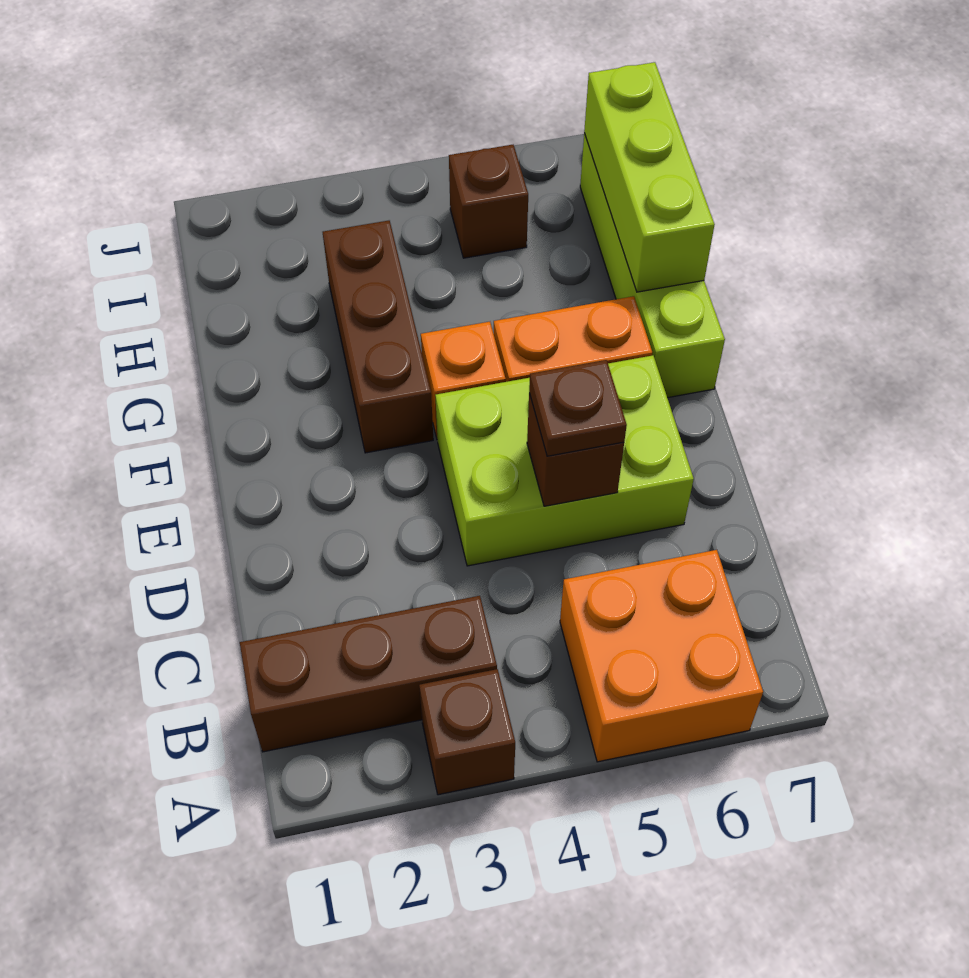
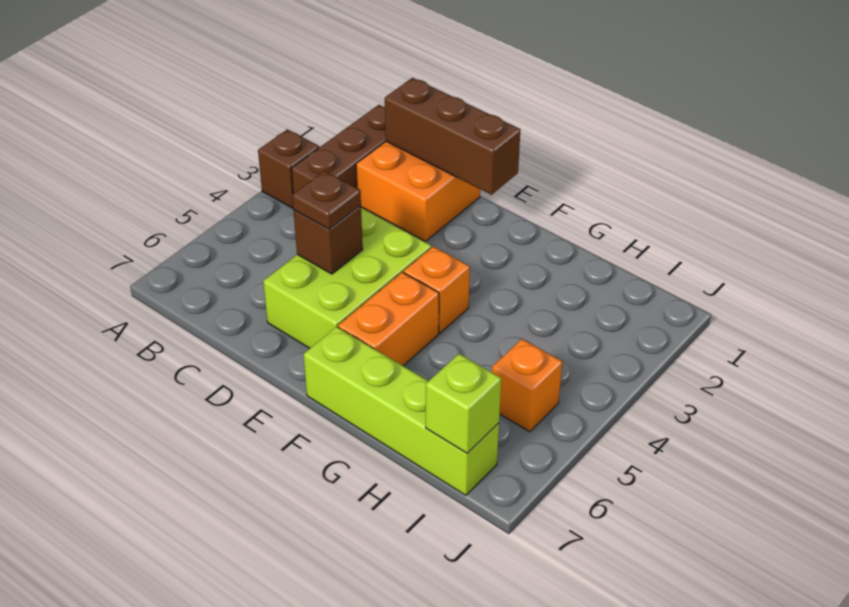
orange brick A5:B6 level 1 -> orange brick C1:D2 level 1
brown brick F3:H3 level 1 -> brown brick C1:E1 level 2
lime brick G7:I7 level 2 -> lime brick I7 level 2
brown brick I5 level 1 -> orange brick I5 level 1

